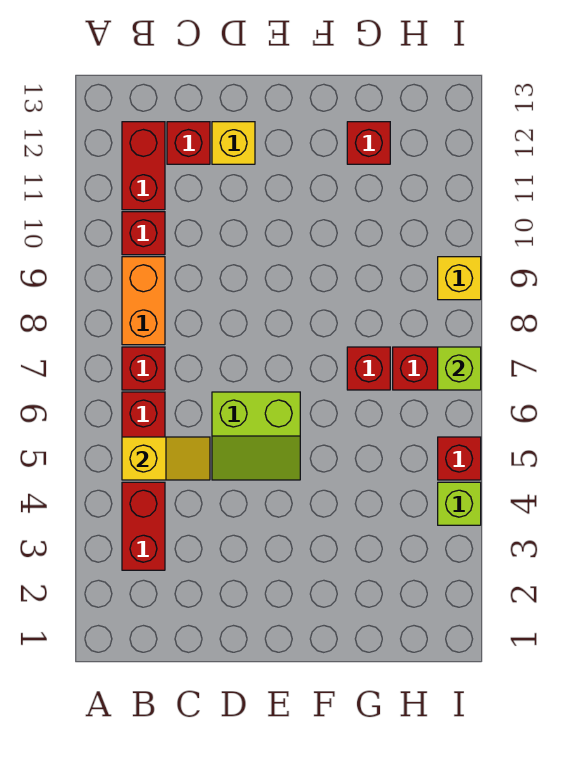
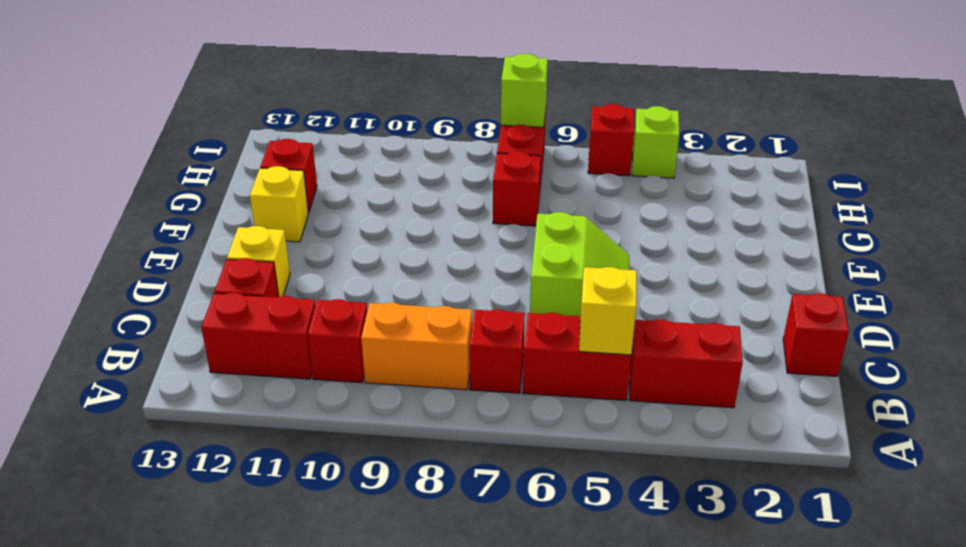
none -> red brick C1 level 1
yellow brick I9 level 1 -> yellow brick F12 level 1

